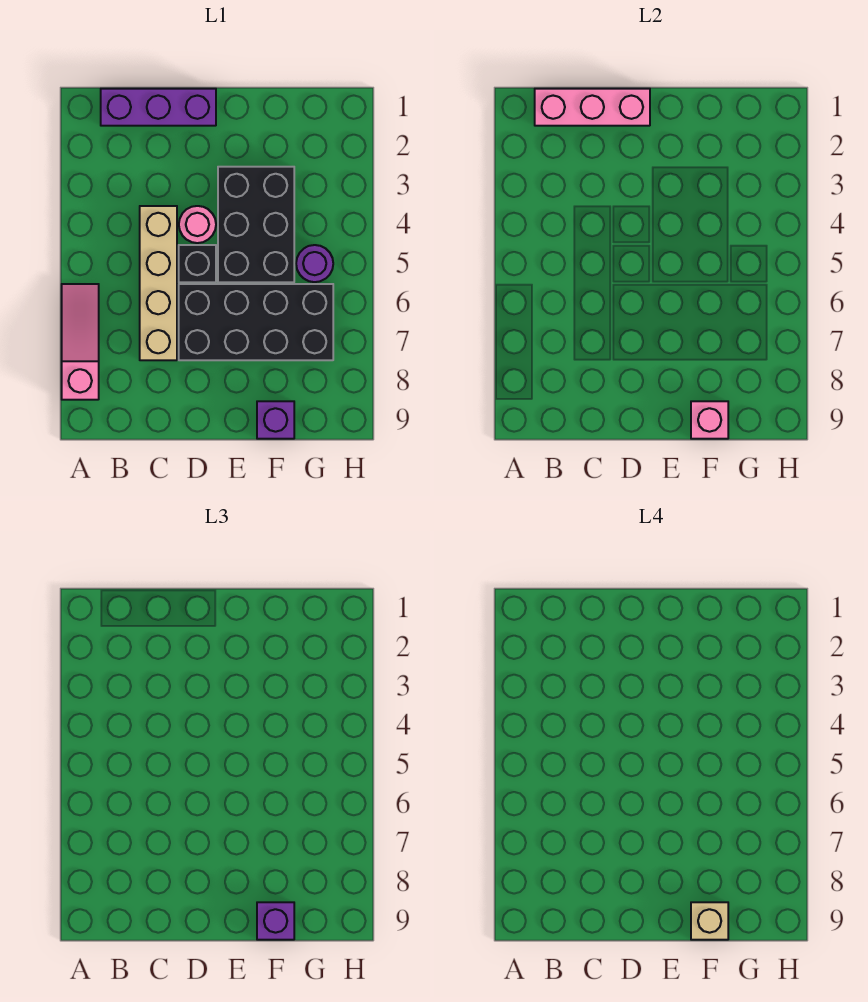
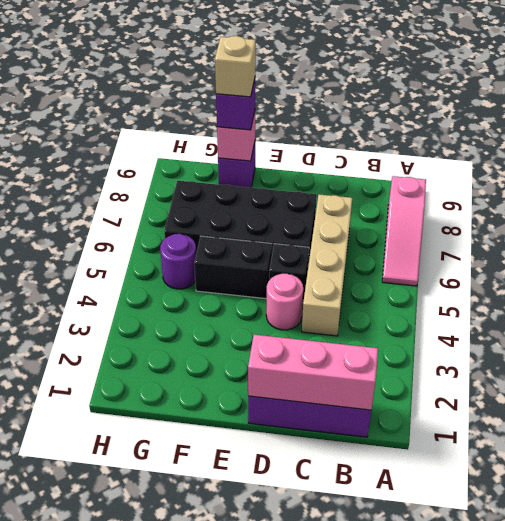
black brick E3:F5 level 1 -> black brick E5:F5 level 1

